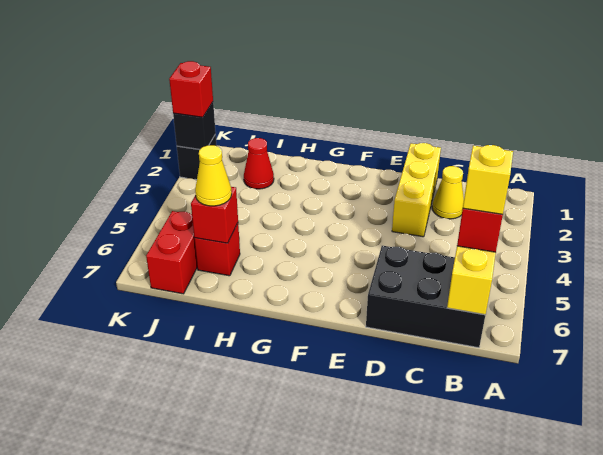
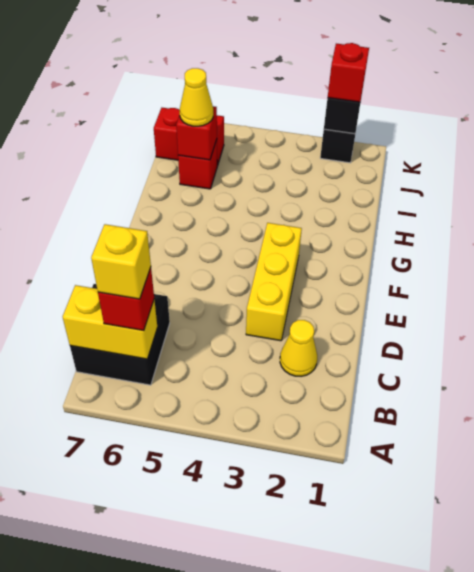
black brick B6:D7 level 1 -> black brick B6:C7 level 1
yellow brick D1:D3 level 1 -> yellow brick D3:F3 level 1
red cone I2 level 1 -> none

